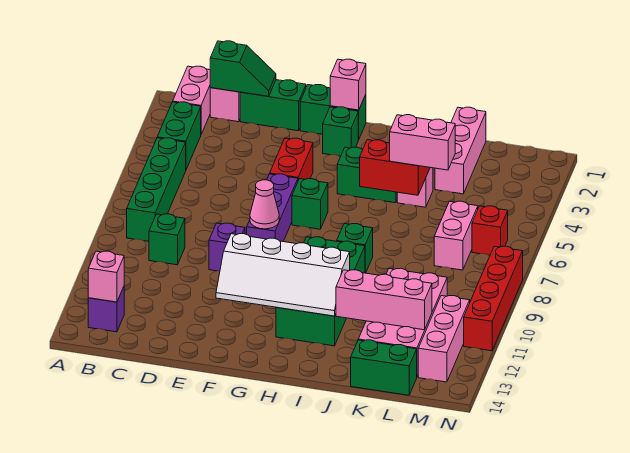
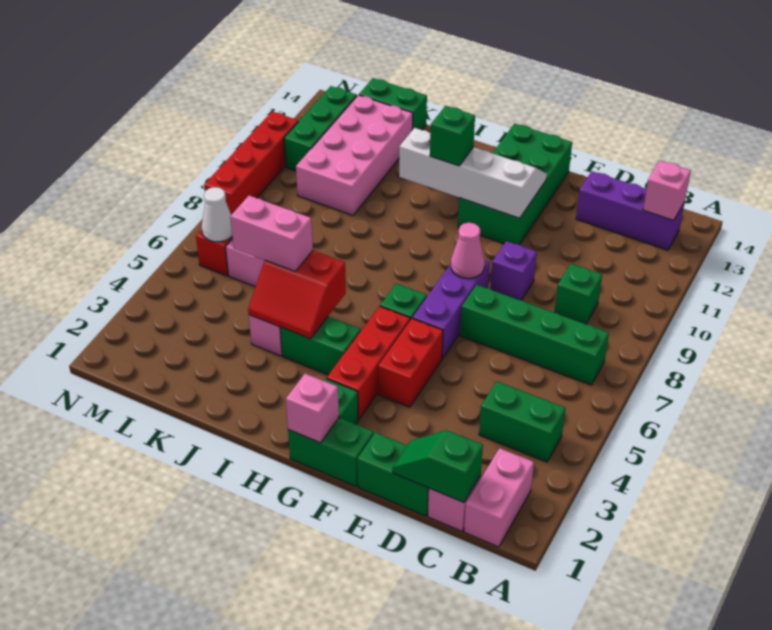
green brick B3:B4 level 1 -> green brick B4:C4 level 1
green brick B5:B8 level 1 -> green brick B7:E7 level 1
purple brick B13 level 1 -> purple brick B13:D13 level 1
none -> red brick G3:G5 level 1
green brick H9:I12 level 1 -> green brick F11:G14 level 1
green brick I8 level 1 -> green brick H11 level 3
pink brick J12:L12 level 2 -> none
pink brick K1:K3 level 1 -> none
none -> white cone M6 level 2
pink brick M11:M13 level 1 -> green brick M11:M13 level 1

